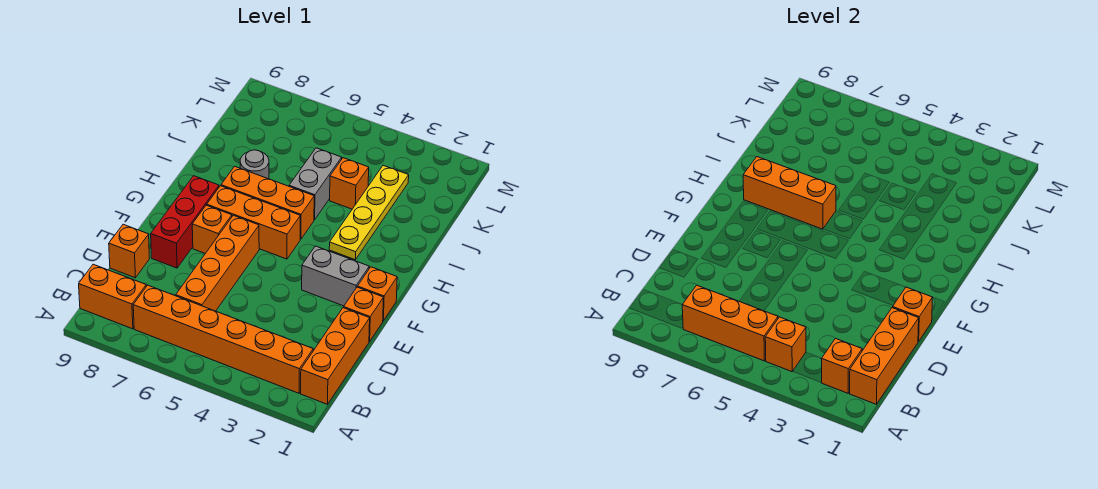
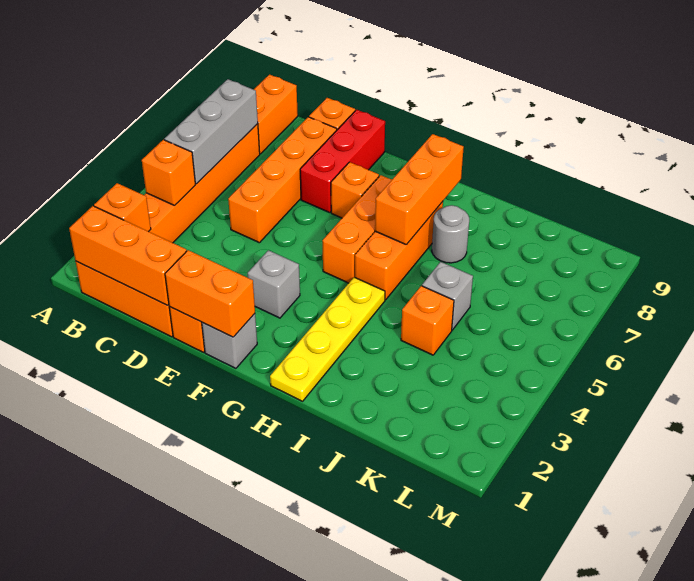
orange brick B5:B7 level 2 -> grey brick B5:B7 level 2
orange brick C6:F6 level 1 -> orange brick D5:D8 level 1
orange brick E1 level 2 -> orange brick E1:F1 level 2
red brick E8:G8 level 1 -> red brick E7:E9 level 1
orange brick F1 level 1 -> grey brick F1 level 1
grey brick F2:F3 level 1 -> grey brick F3 level 1
yellow plate H3:K3 level 1 -> yellow plate H1:H4 level 1
grey brick I5:J5 level 1 -> grey brick J5 level 1

